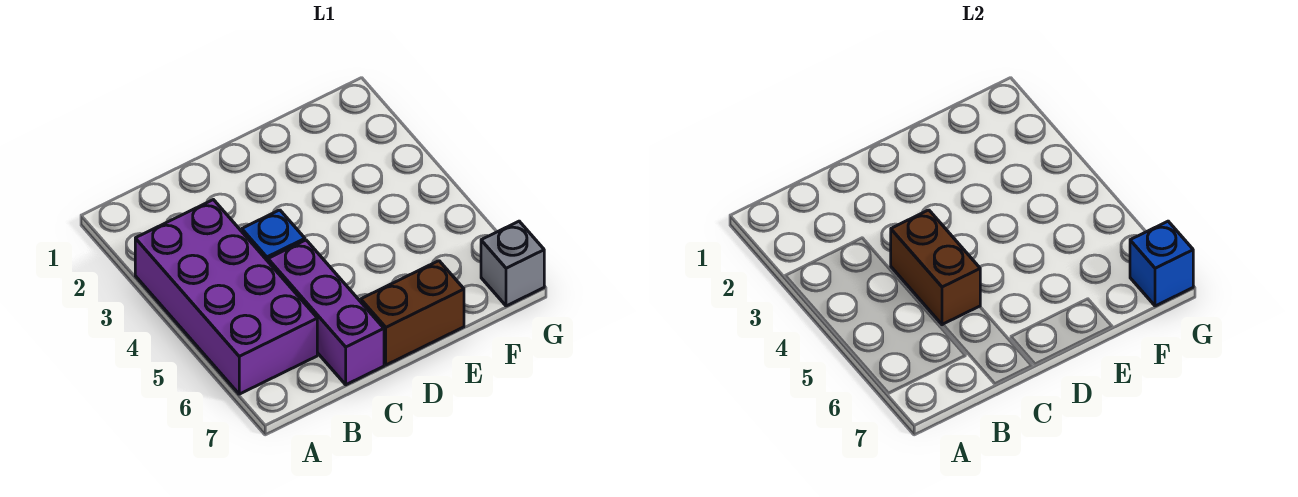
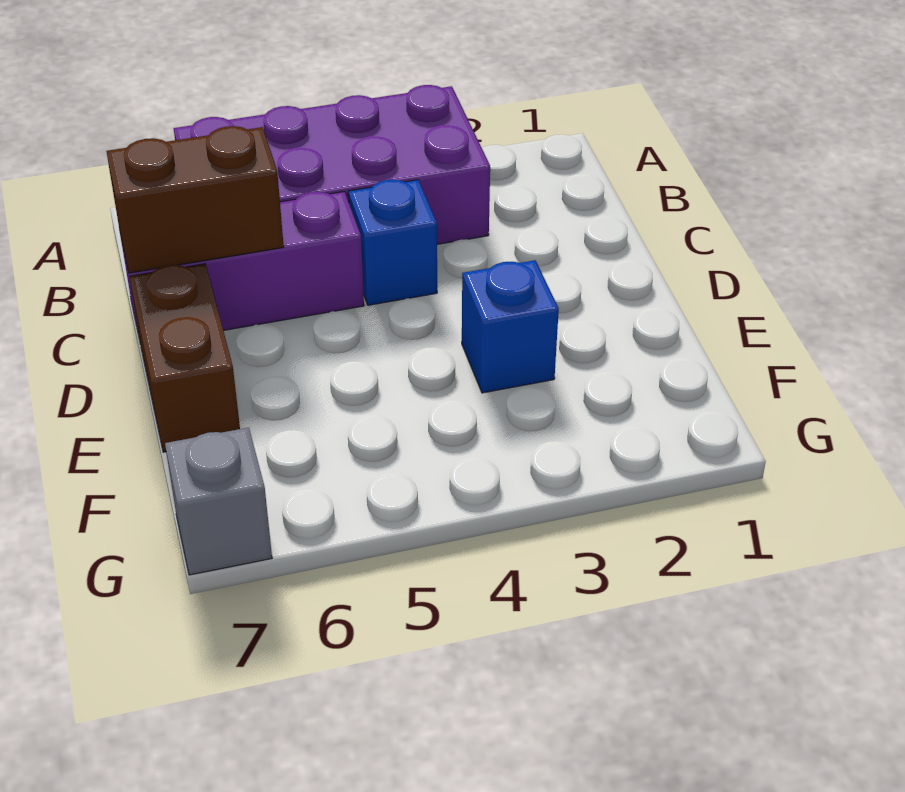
brown brick C4:C5 level 2 -> brown brick C6:C7 level 2
blue brick G7 level 2 -> blue brick E3 level 1

